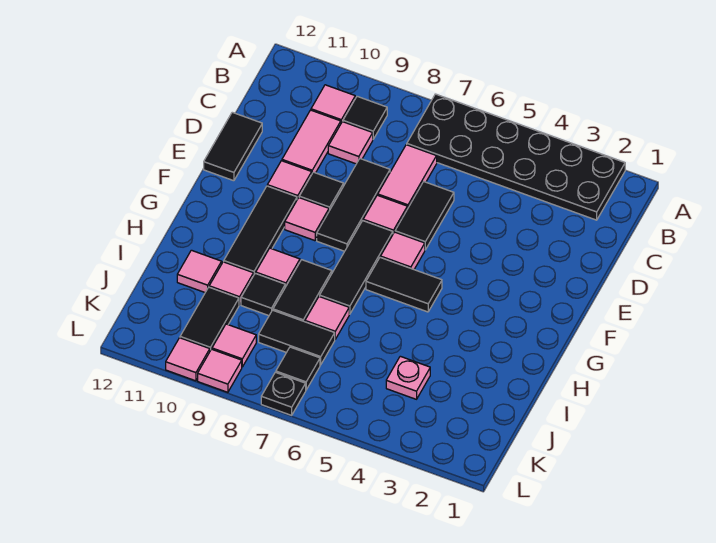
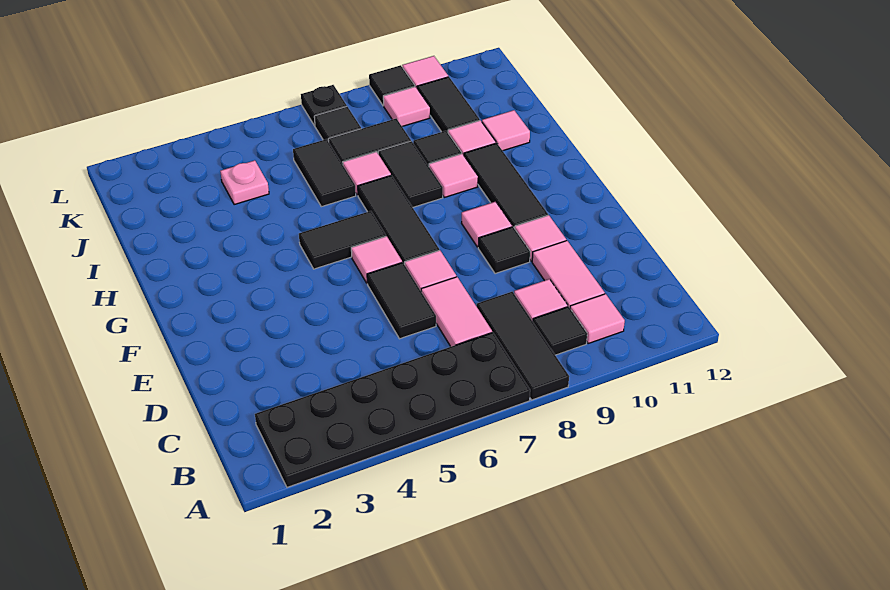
black tile D8:F8 level 1 -> black tile A8:C8 level 1
black tile D12:E12 level 1 -> black tile I6:J6 level 1
pink tile L9 level 1 -> black tile L9 level 1

